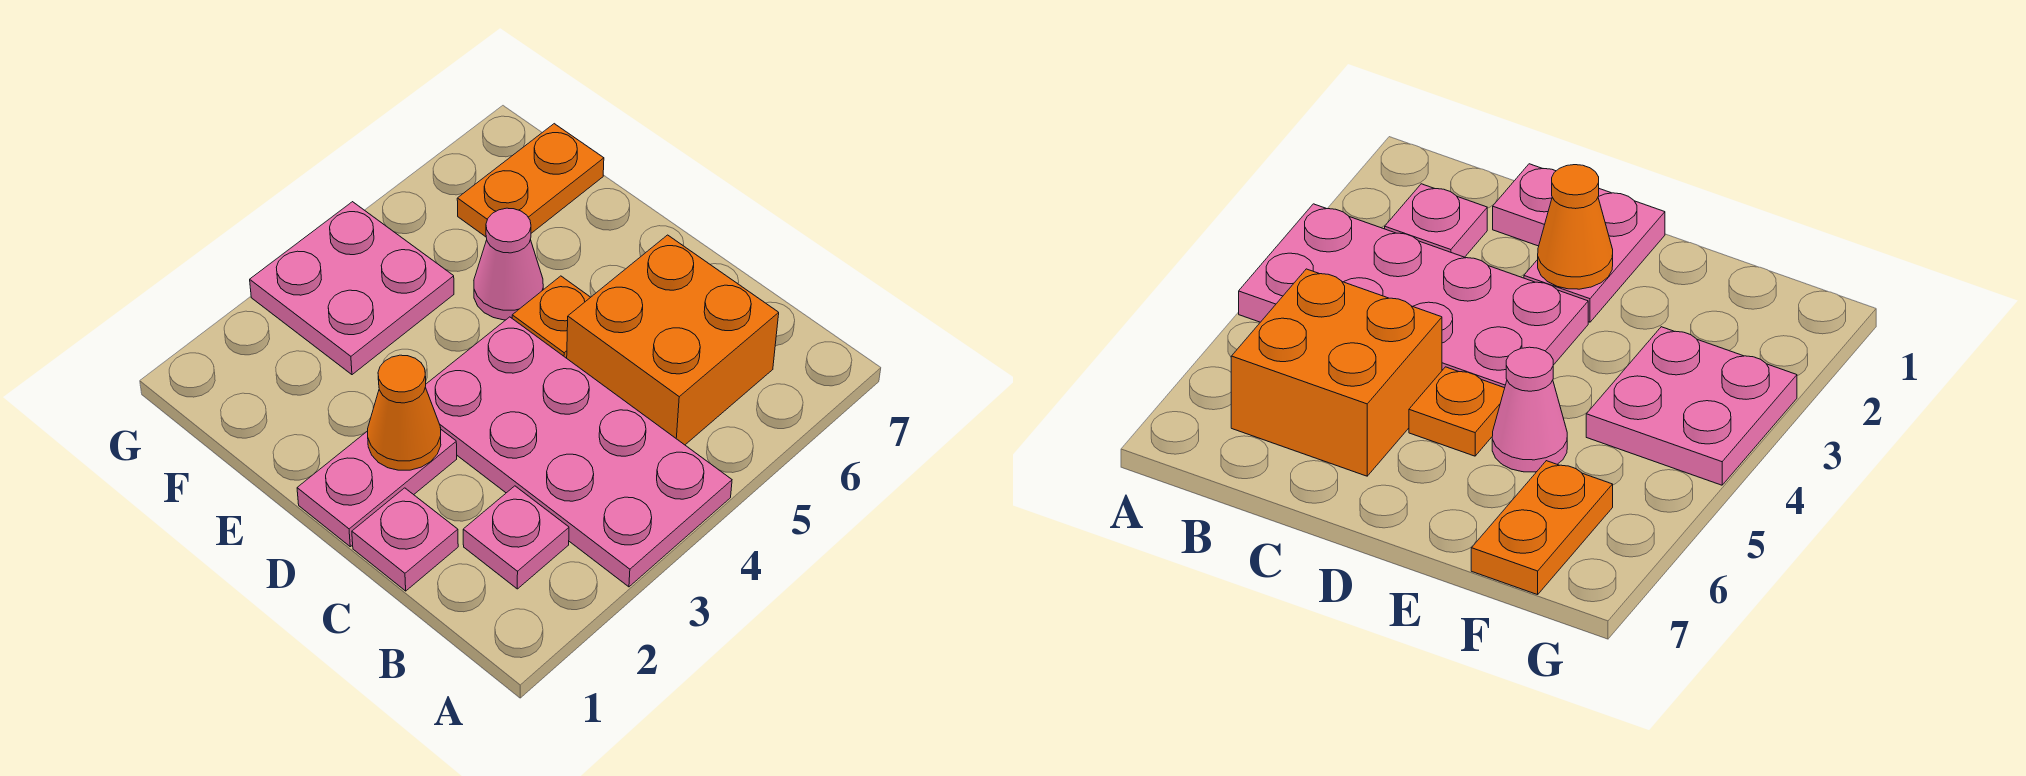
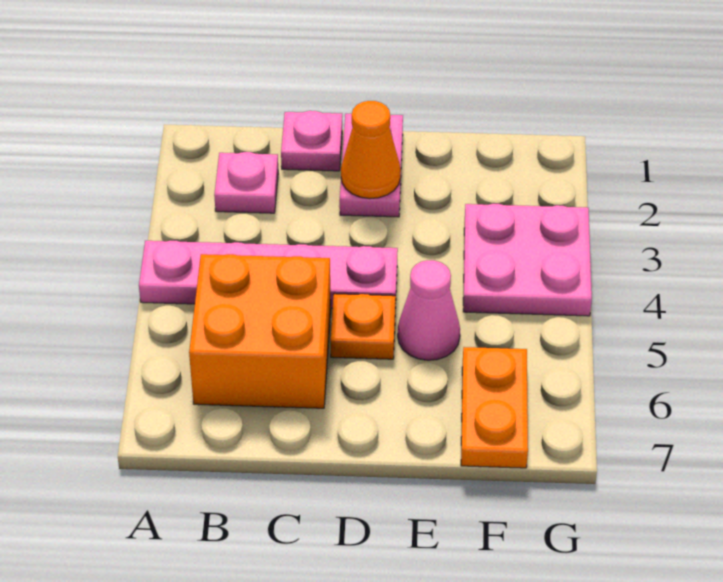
pink plate A3:D4 level 1 -> pink plate A4:D4 level 1

